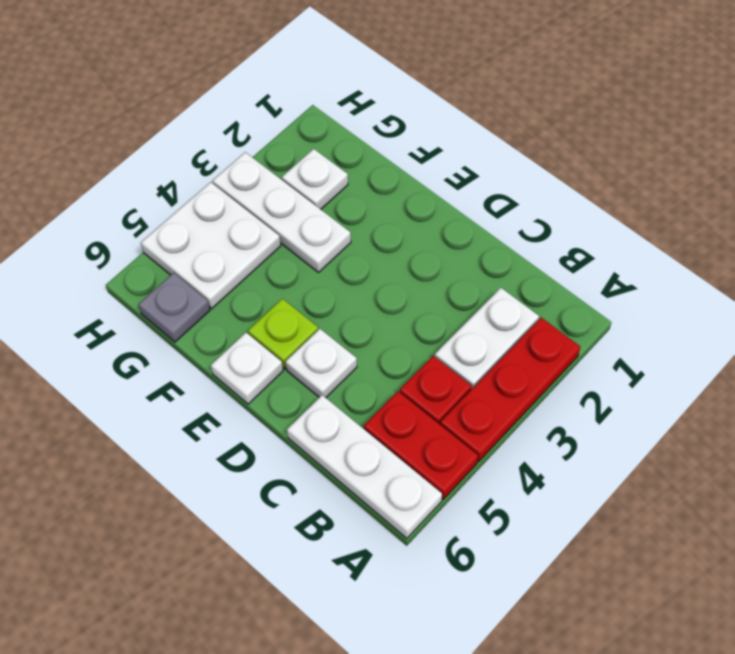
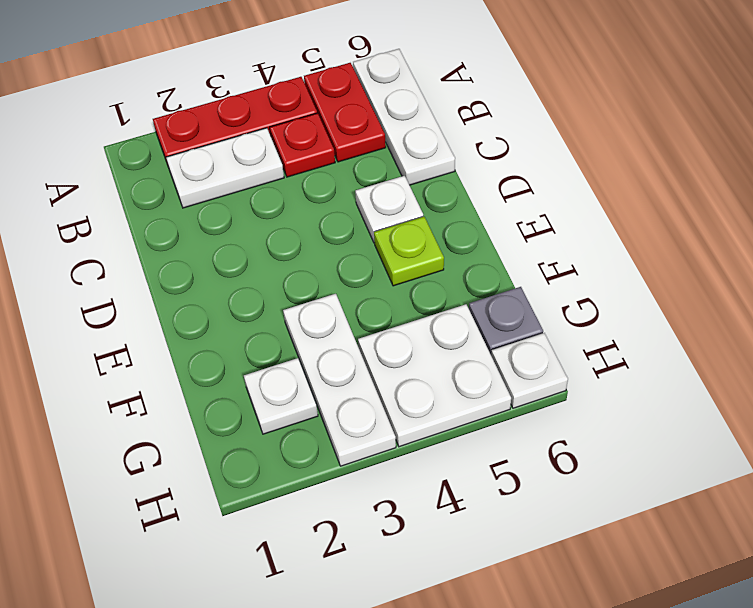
white plate E6 level 1 -> white plate H6 level 1

